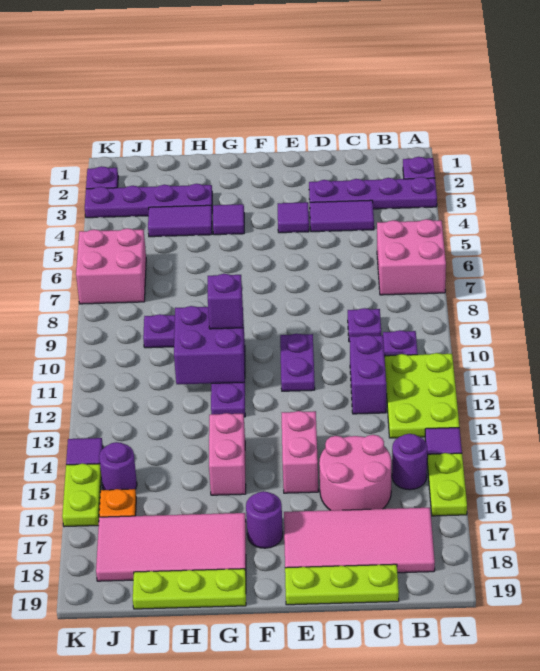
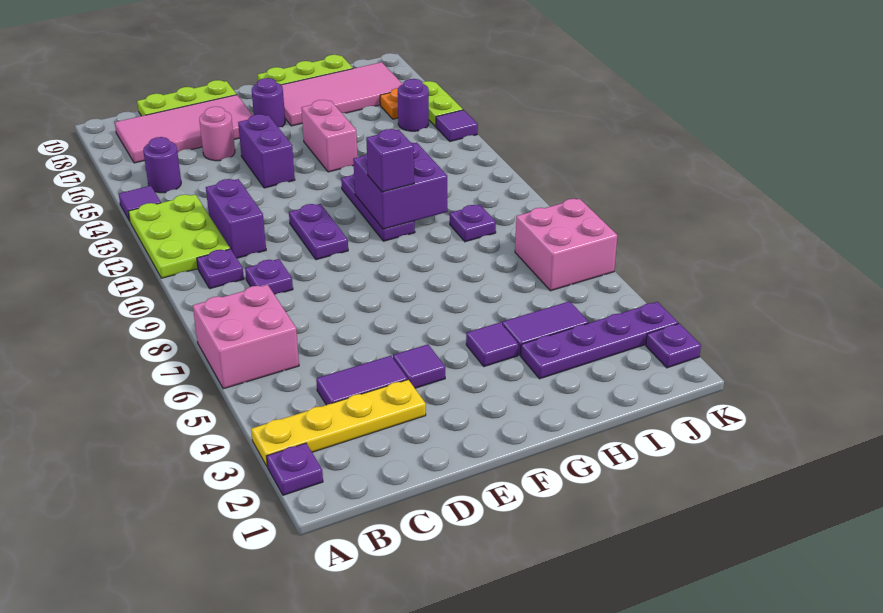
purple plate A3:D3 level 1 -> yellow plate A3:D3 level 1
lime plate A15:A16 level 1 -> none
pink round brick C15:D16 level 1 -> pink round brick D16 level 1
pink brick E14:E15 level 1 -> purple brick E14:E15 level 1

